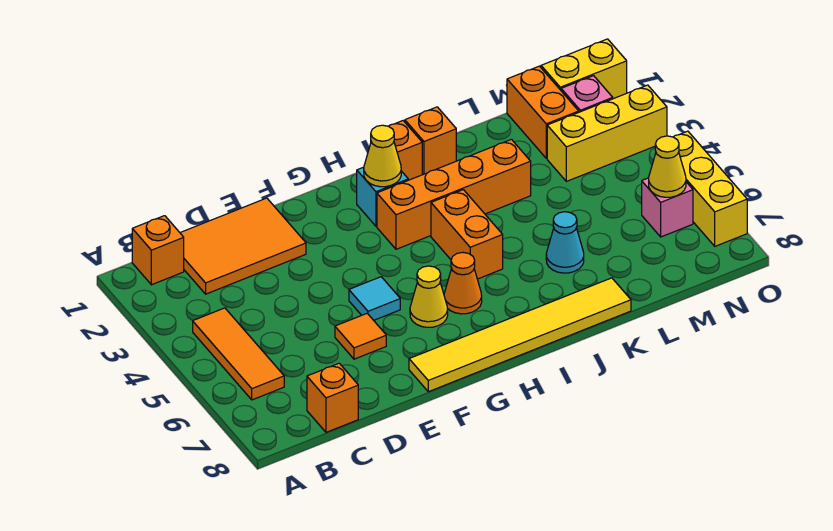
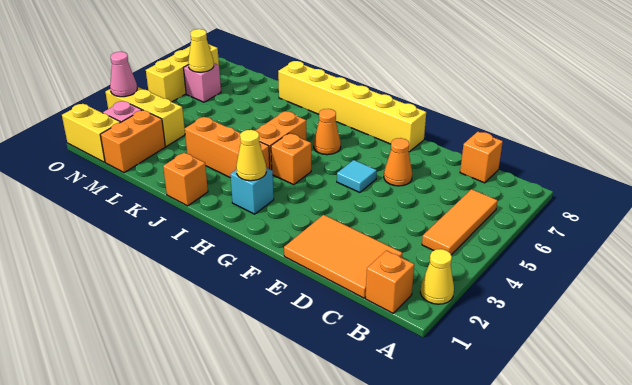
orange tile E6 level 1 -> orange cone E6 level 1
yellow tile F8:K8 level 1 -> yellow brick F8:K8 level 1
yellow cone G6 level 1 -> yellow cone A2 level 1
orange brick H3:K3 level 1 -> orange brick I3:K3 level 1
orange brick I1 level 1 -> orange brick H4 level 1
cyan cone K6 level 1 -> none
none -> pink cone O3 level 2

